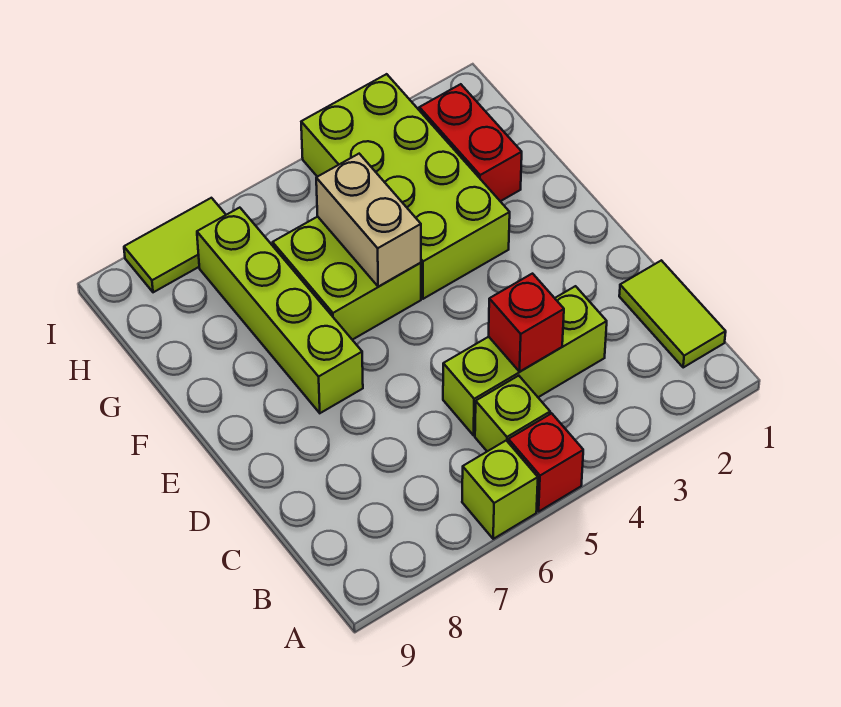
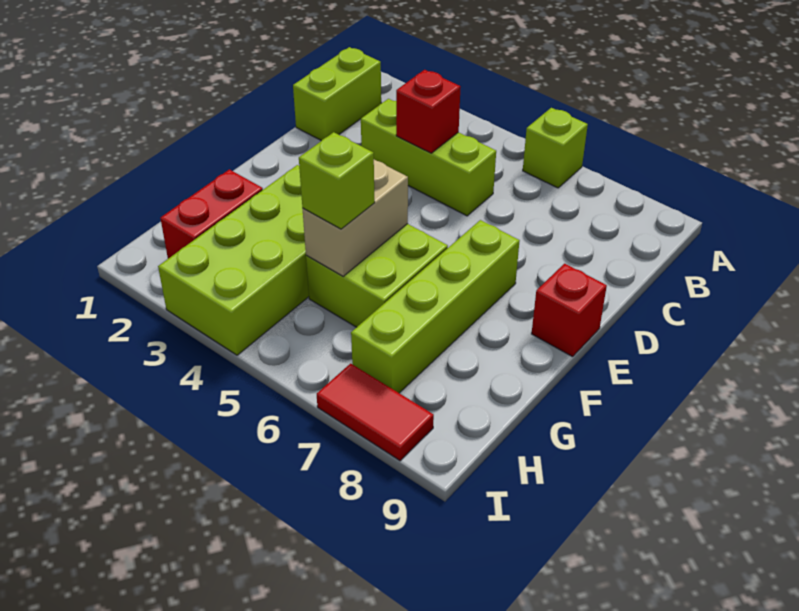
red brick A5 level 1 -> red brick E9 level 1
lime tile B1:C1 level 1 -> lime brick B1:C1 level 1
lime brick B5 level 1 -> lime brick G5 level 3
lime tile I7:I8 level 1 -> red tile I7:I8 level 1

